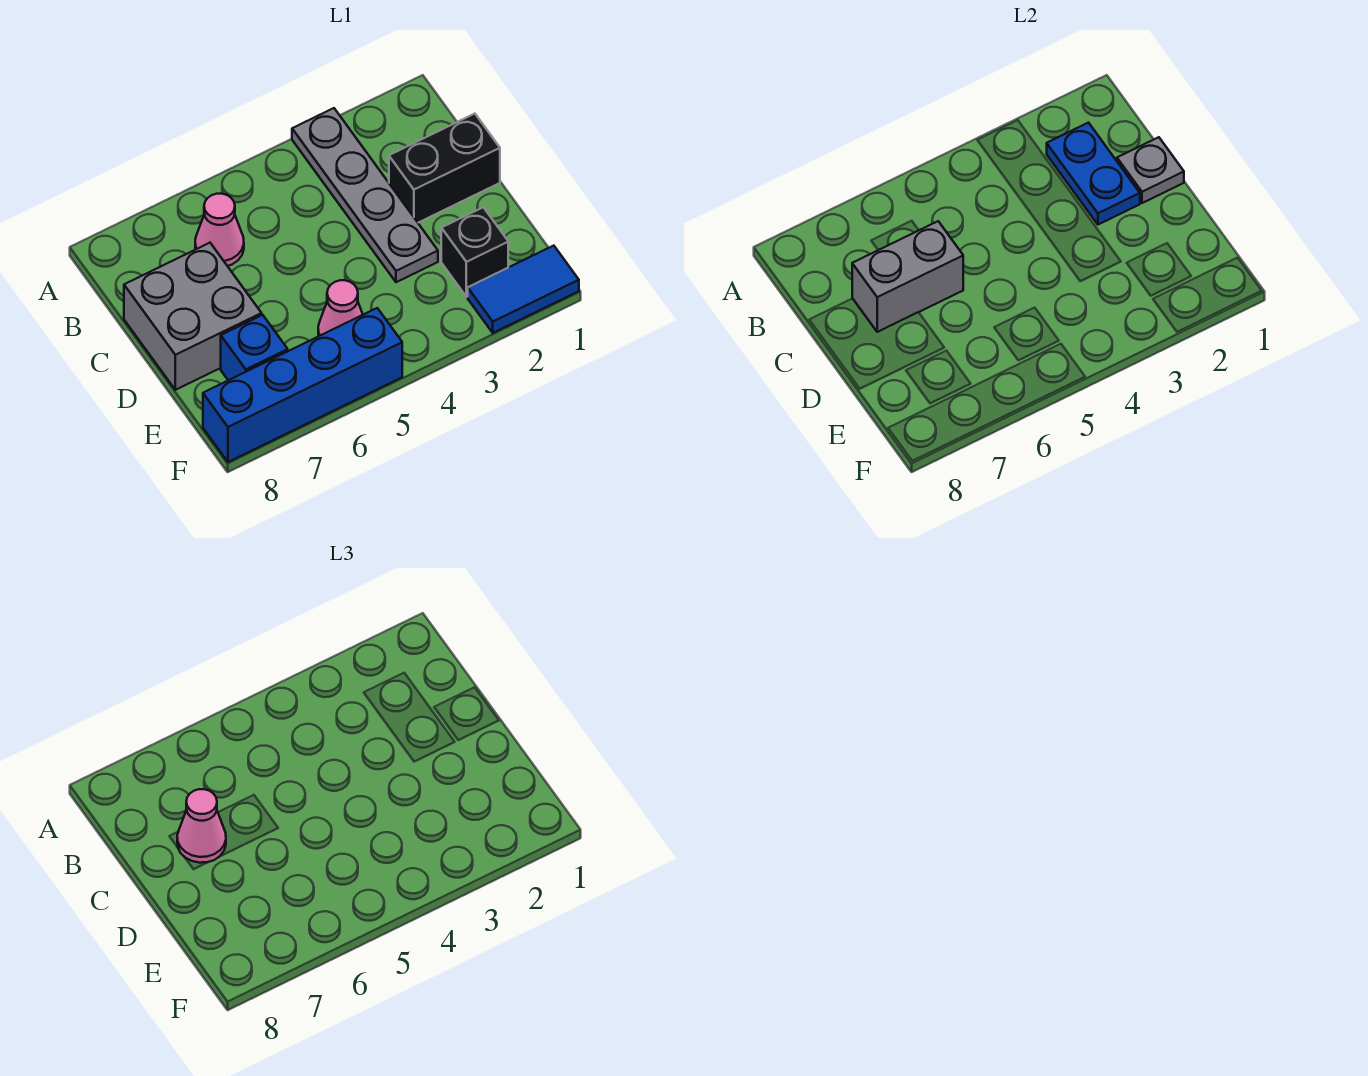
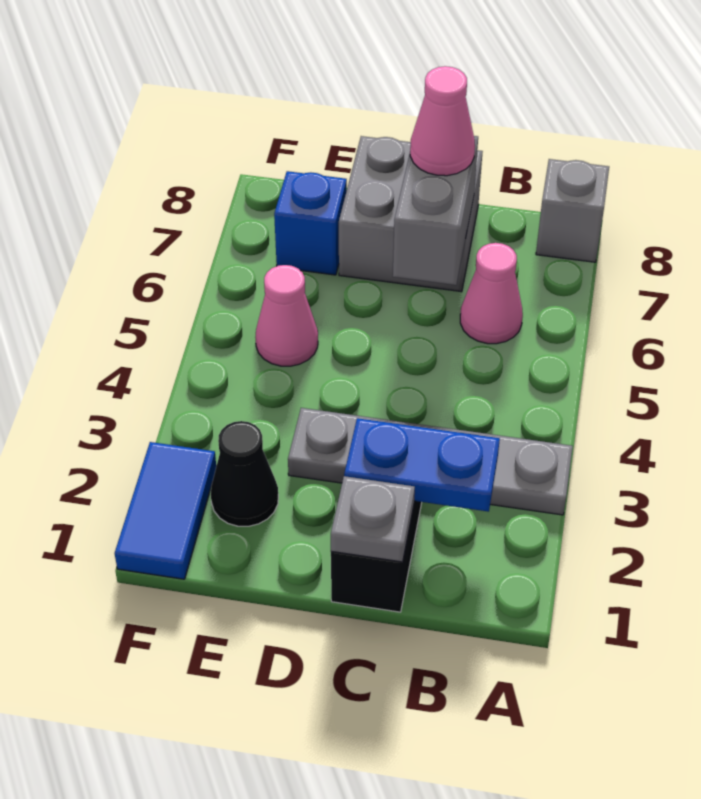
none -> grey brick A8 level 1
black brick E2 level 1 -> black cone E2 level 1
blue brick F5:F8 level 1 -> none

